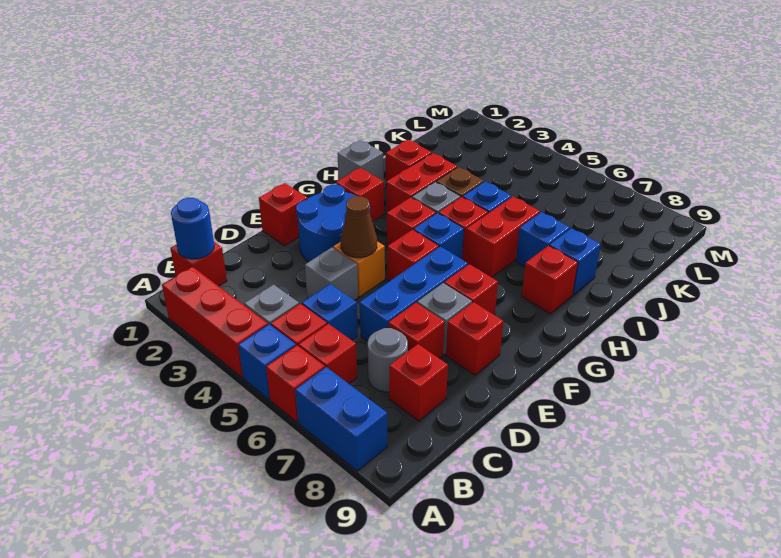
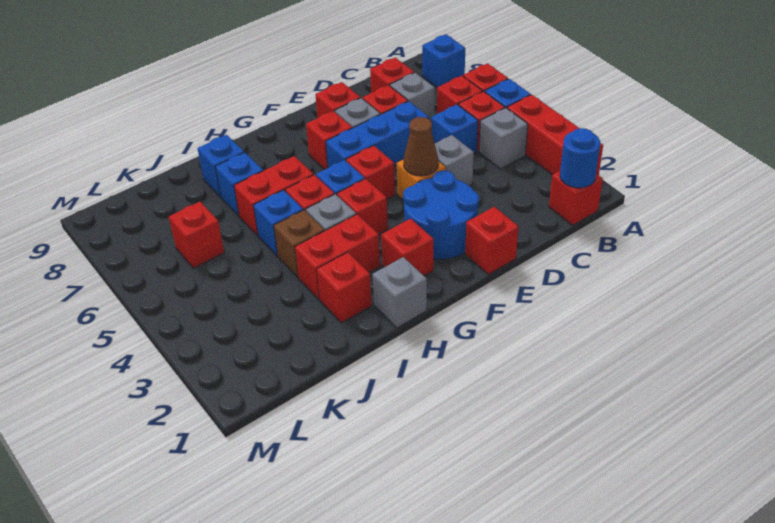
blue brick A7:A8 level 1 -> blue brick A8 level 1
grey round brick C7 level 1 -> grey brick C7 level 1
red brick H8 level 1 -> red brick K6 level 1

